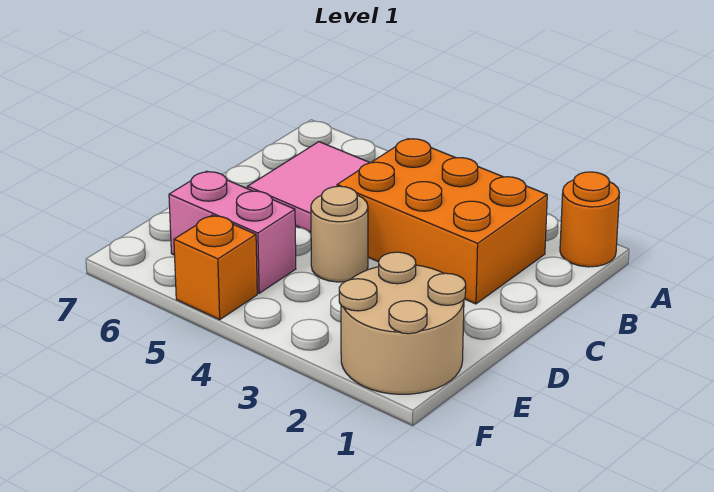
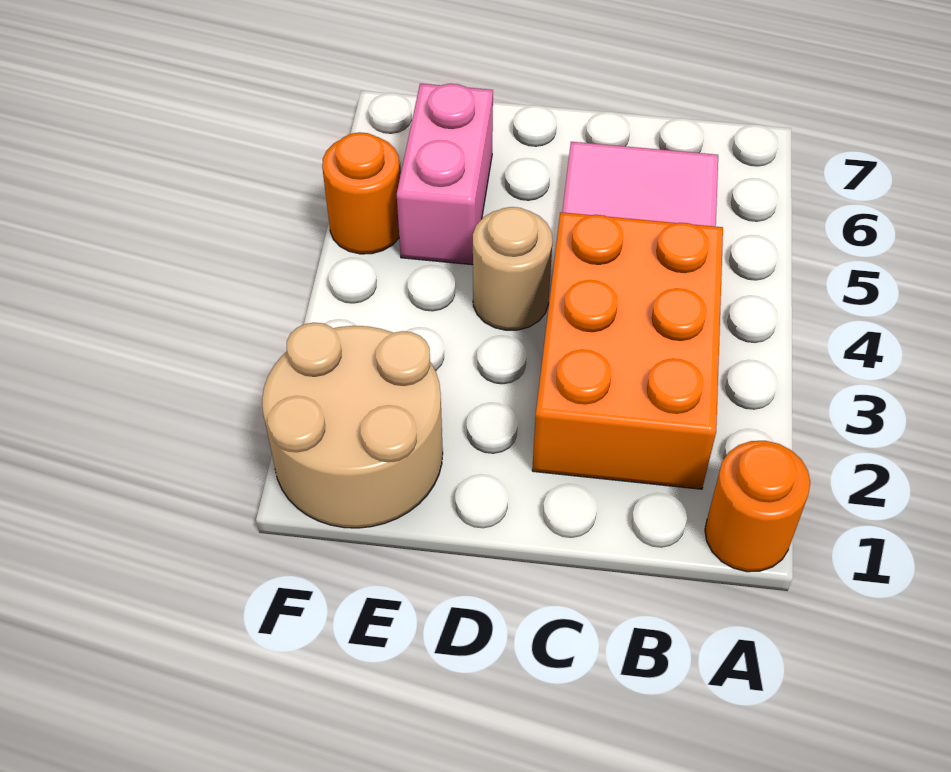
orange brick F5 level 1 -> orange round brick F5 level 1

